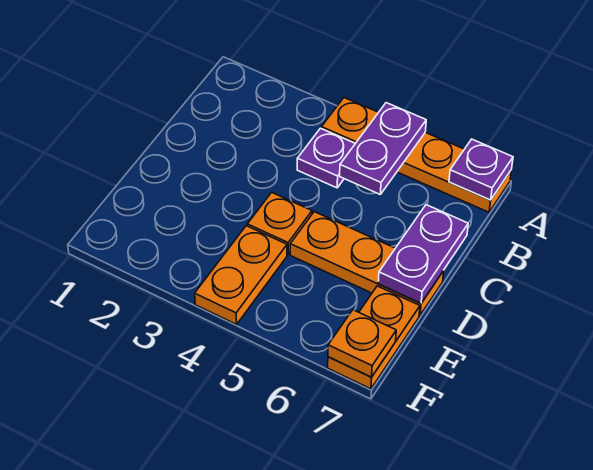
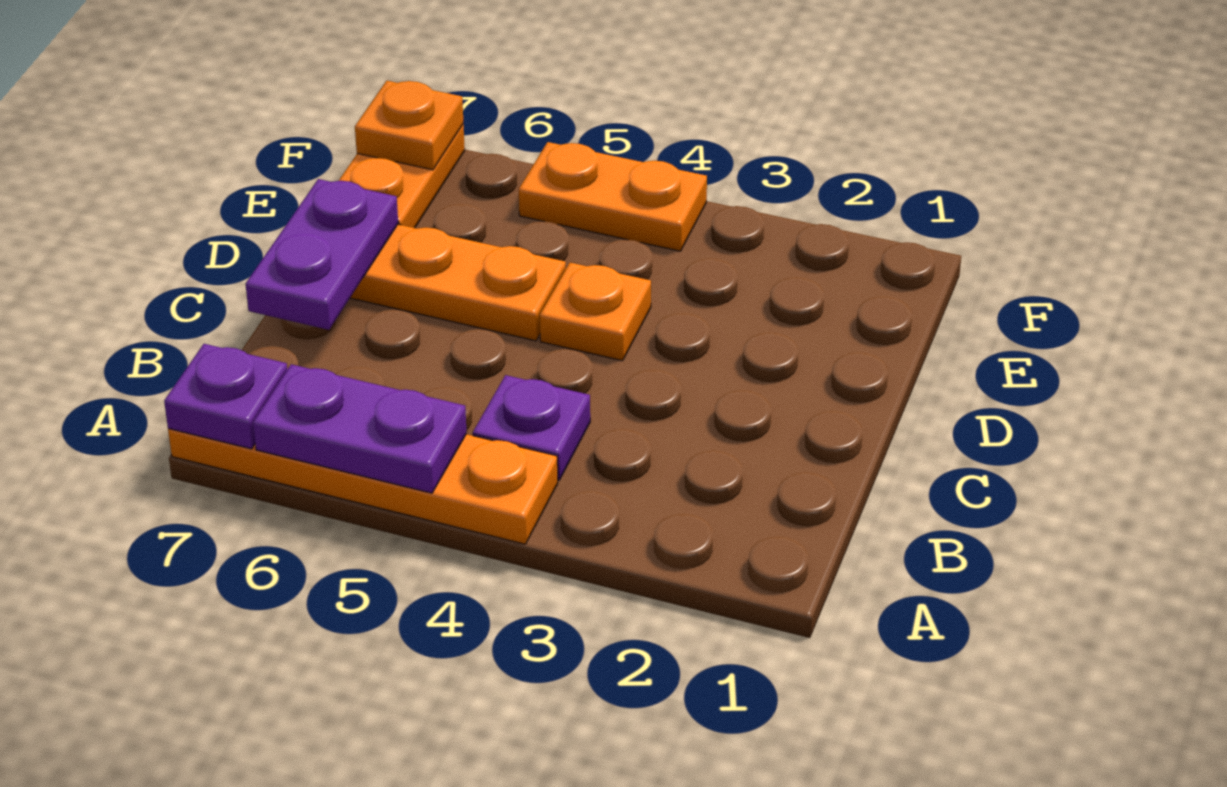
purple plate A5:B5 level 2 -> purple plate A5:A6 level 2
orange plate E4:F4 level 1 -> orange plate F4:F5 level 1

